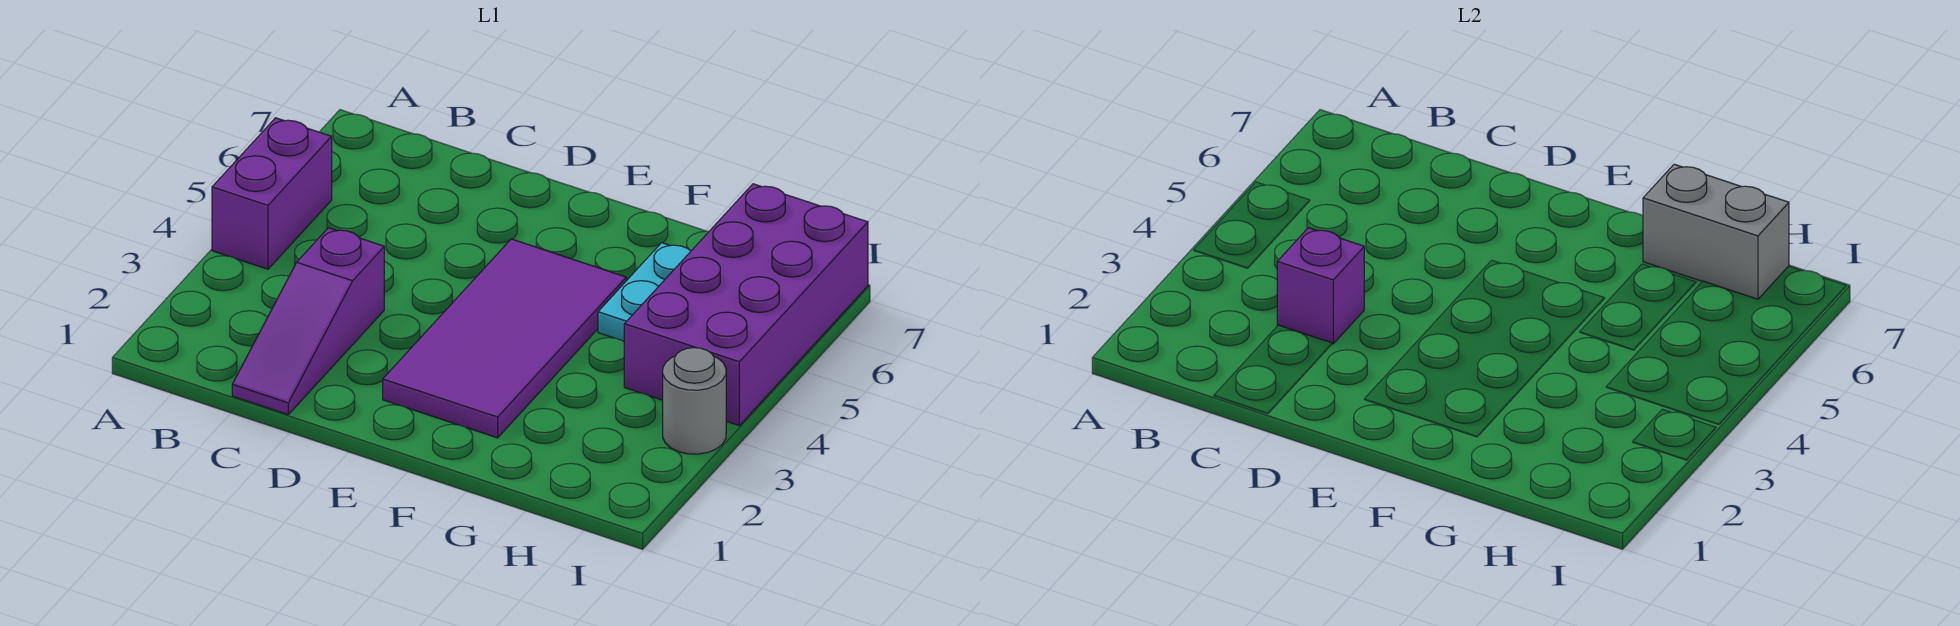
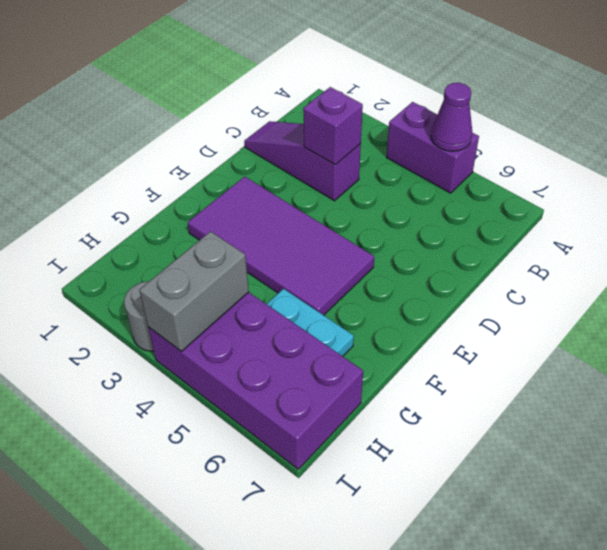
none -> purple cone A5 level 2
grey brick G7:H7 level 2 -> grey brick H4:I4 level 2

